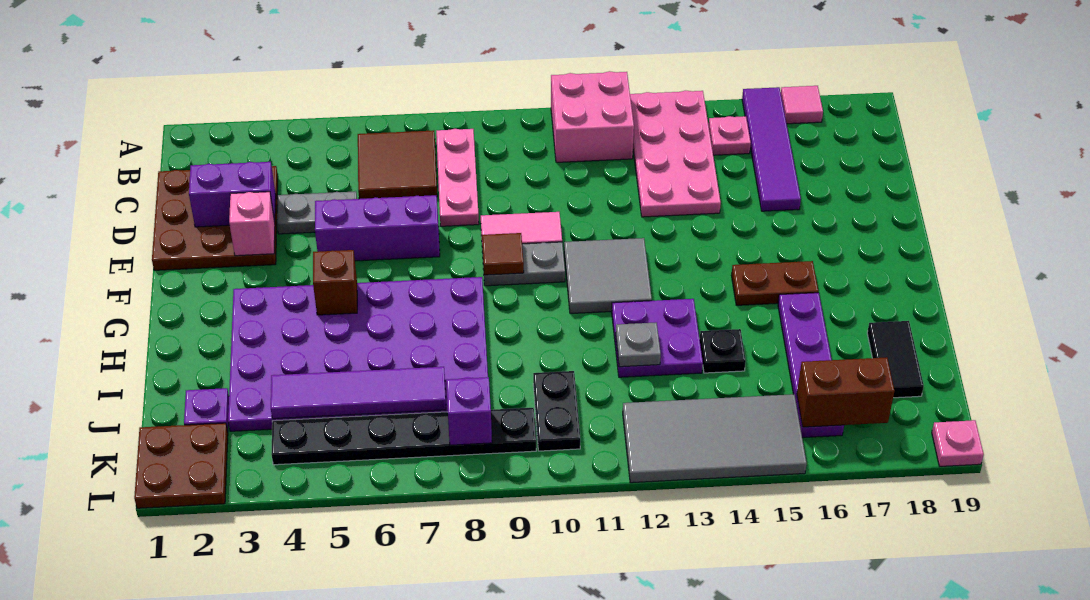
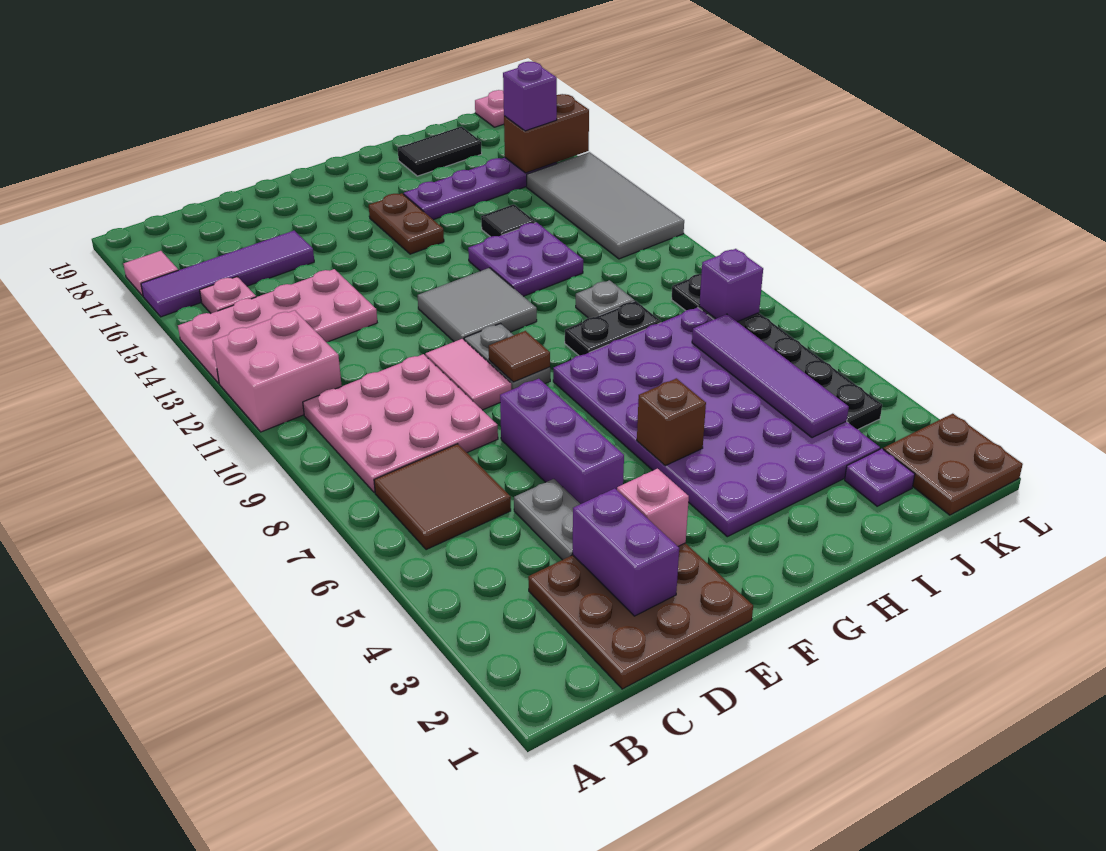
pink plate B8:D8 level 1 -> pink plate B8:D10 level 1
grey plate I12 level 2 -> grey plate I10 level 1
black plate I14 level 1 -> black tile I14 level 1
black plate J10:K10 level 1 -> black plate H9:I9 level 1
brown brick K16:K17 level 2 -> brown brick K16:L16 level 2
none -> purple brick K16 level 3

